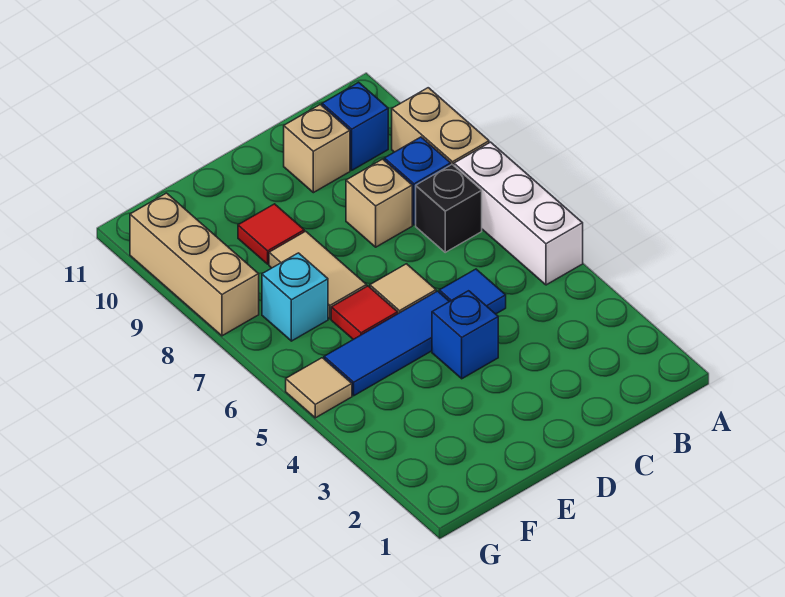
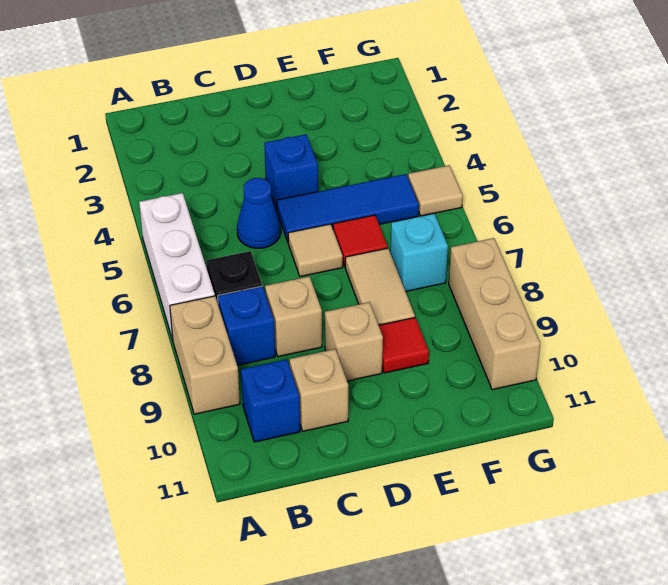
blue tile C5 level 1 -> blue cone C5 level 1
none -> tan brick D9 level 1

